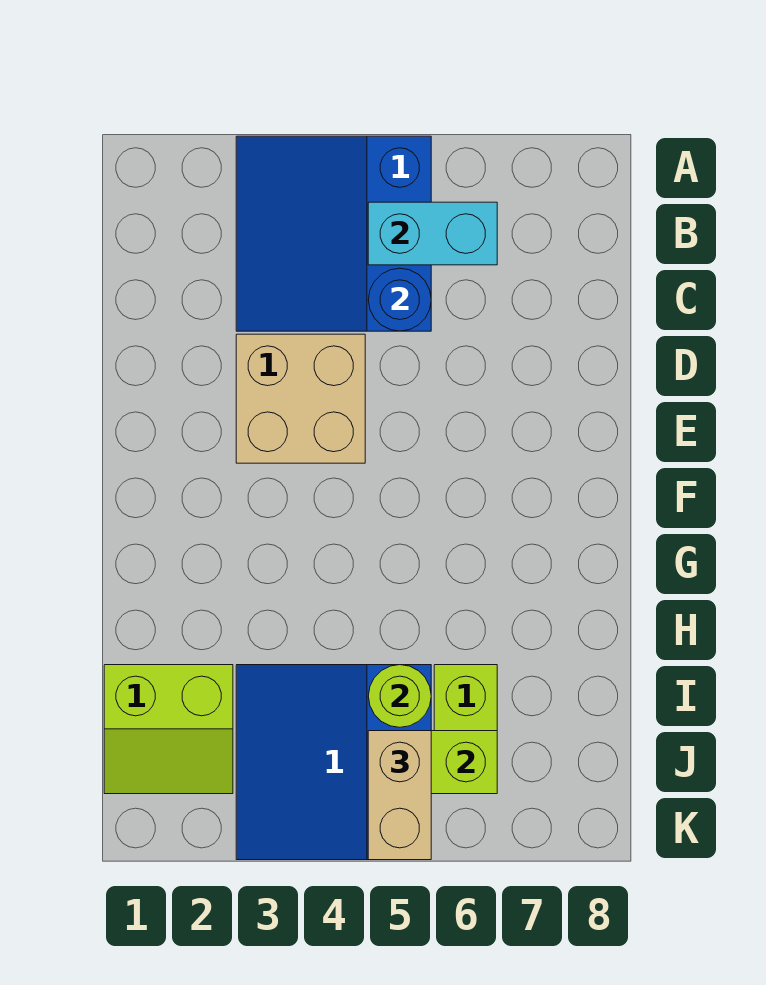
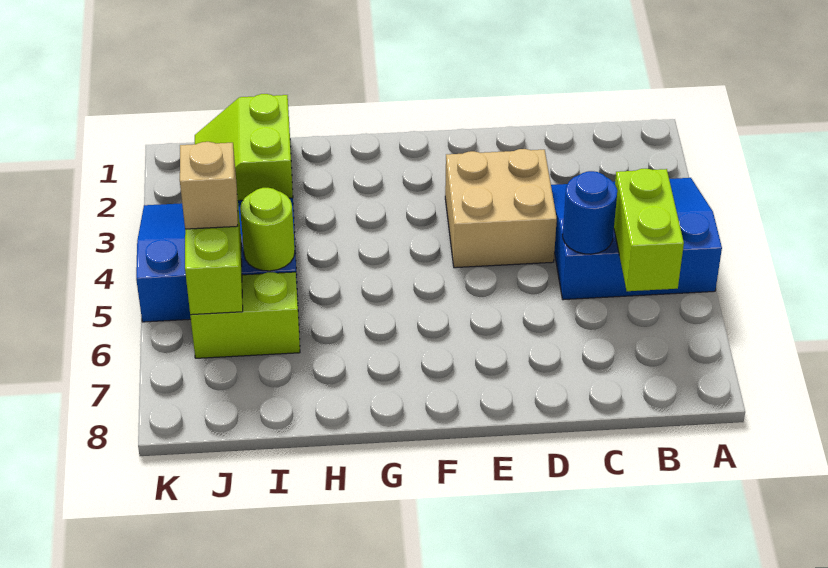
cyan brick B5:B6 level 2 -> lime brick B5:B6 level 2
tan brick J5:K5 level 3 -> tan brick J5 level 3

